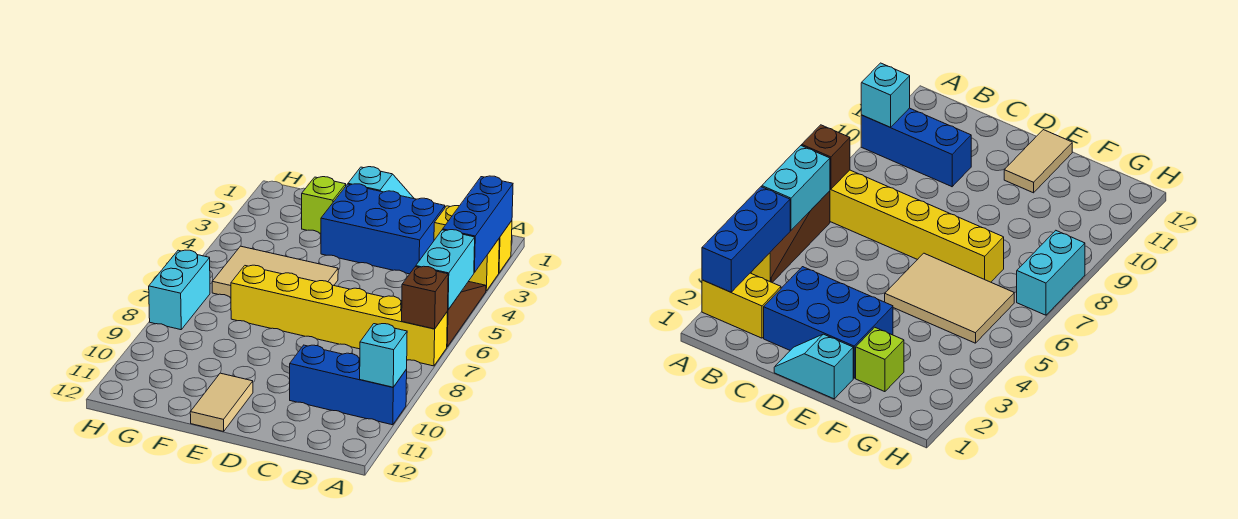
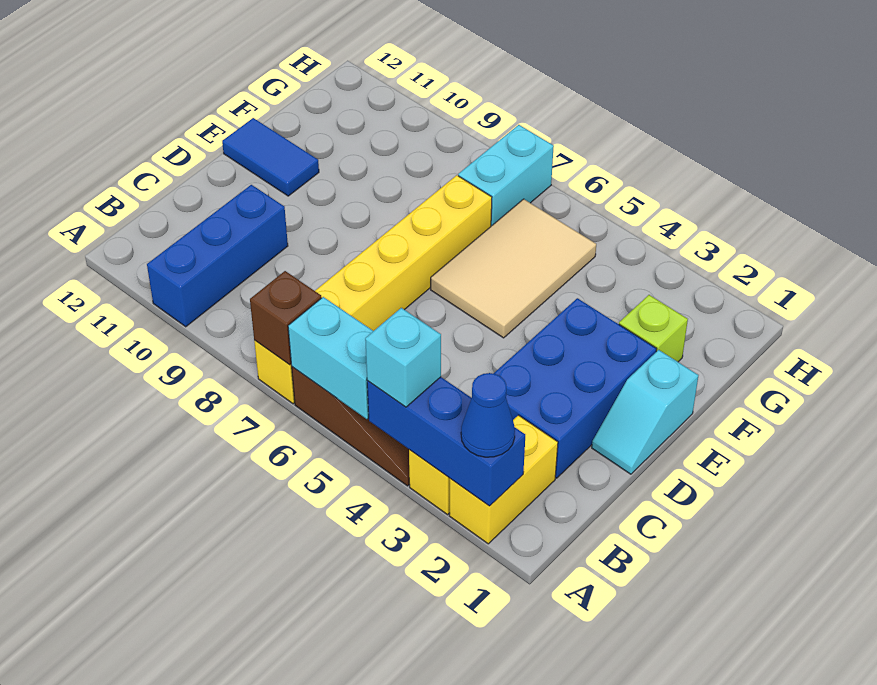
none -> blue cone A2 level 3
cyan brick A10 level 2 -> cyan brick A4 level 3
tan tile E11:E12 level 1 -> blue tile E11:E12 level 1
cyan brick H7:H8 level 1 -> cyan brick G7:H7 level 1

